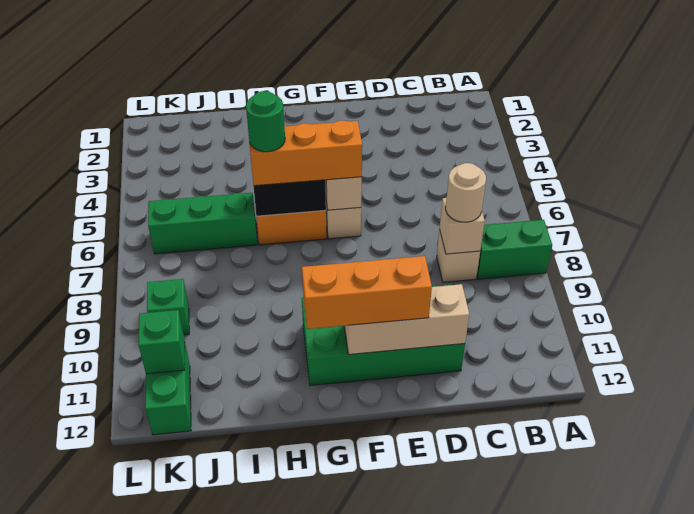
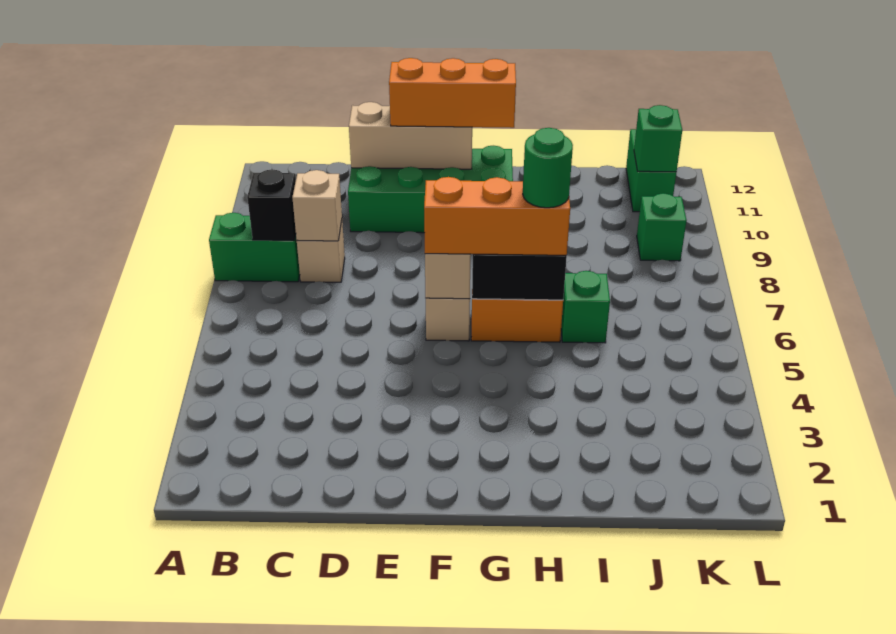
none -> black brick B8 level 2
tan round brick C8 level 3 -> none
green brick I6:K6 level 1 -> green brick I6 level 1

